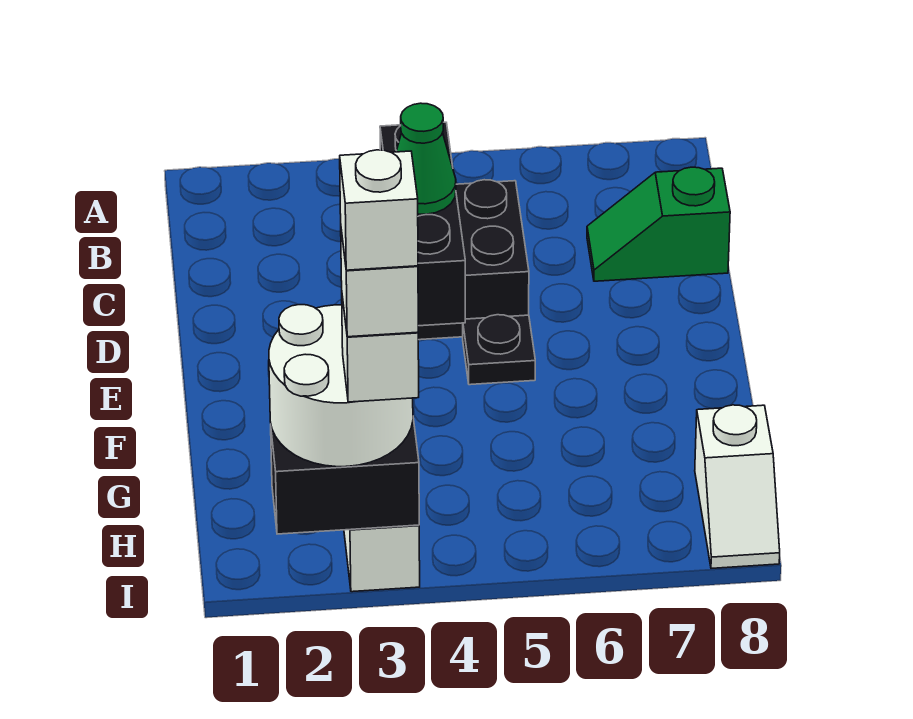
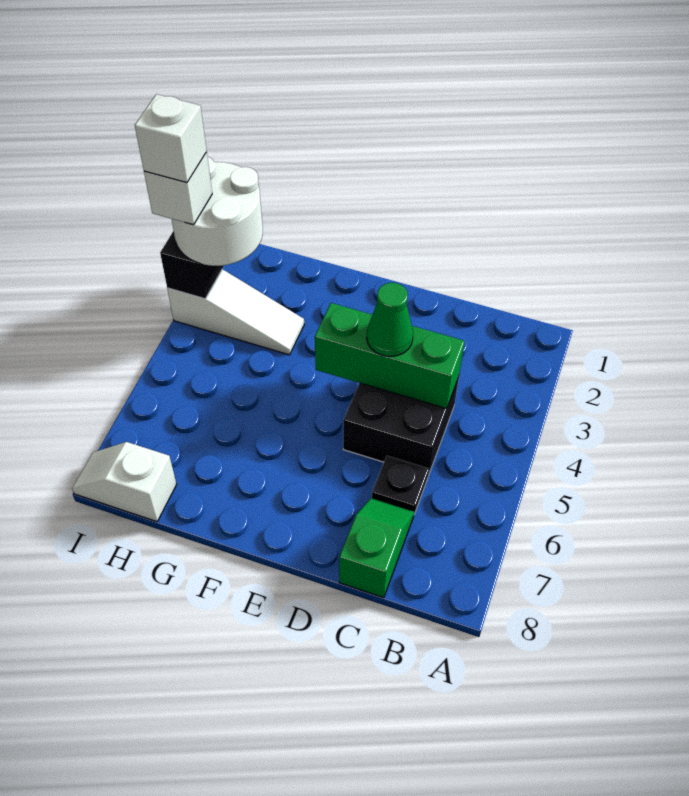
black brick C4:E4 level 2 -> green brick C4:E4 level 2
black plate E5 level 1 -> black plate C6 level 1
white brick I3 level 6 -> none

